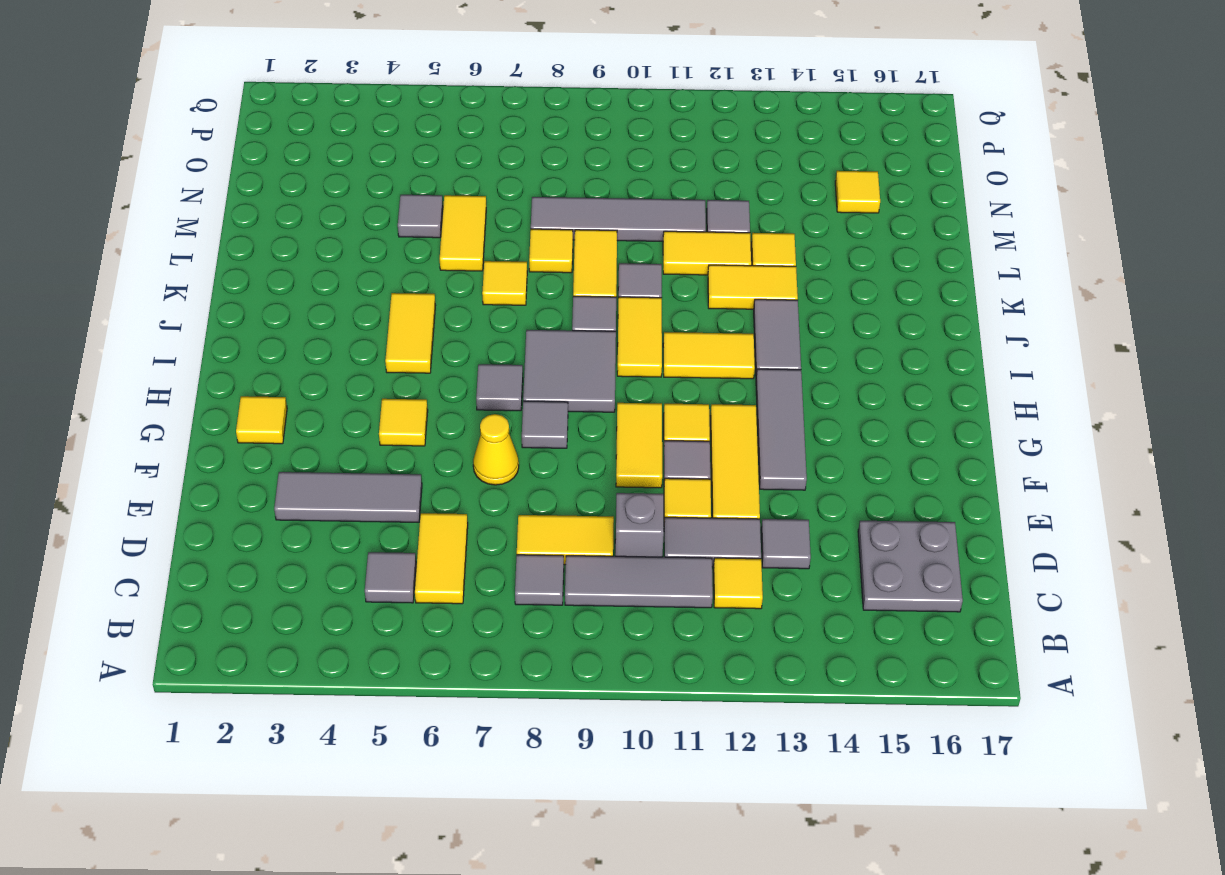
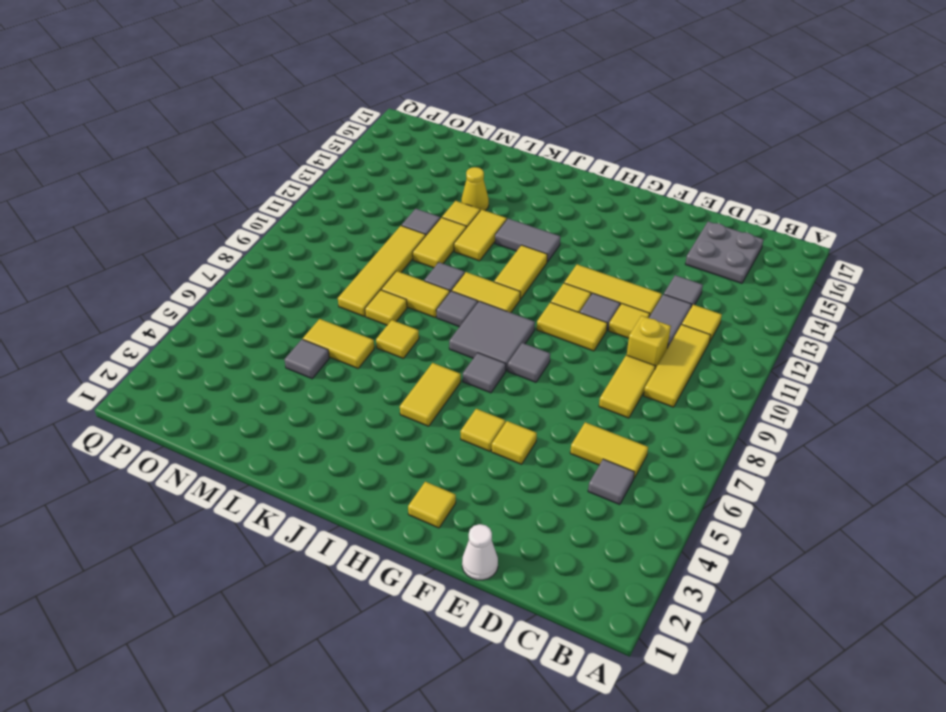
grey tile C8 level 1 -> none
grey tile C9:C11 level 1 -> yellow tile C9:C11 level 1
grey brick D10 level 1 -> yellow brick D10 level 1
none -> white cone E1 level 1
grey tile E3:E5 level 1 -> none
yellow cone F7 level 1 -> yellow cone L14 level 1
grey tile F13:H13 level 1 -> none
yellow tile I5:J5 level 1 -> yellow tile I5:I6 level 1
grey tile M8:M11 level 1 -> yellow tile M8:M11 level 1
yellow tile N15 level 1 -> yellow tile F5 level 1

